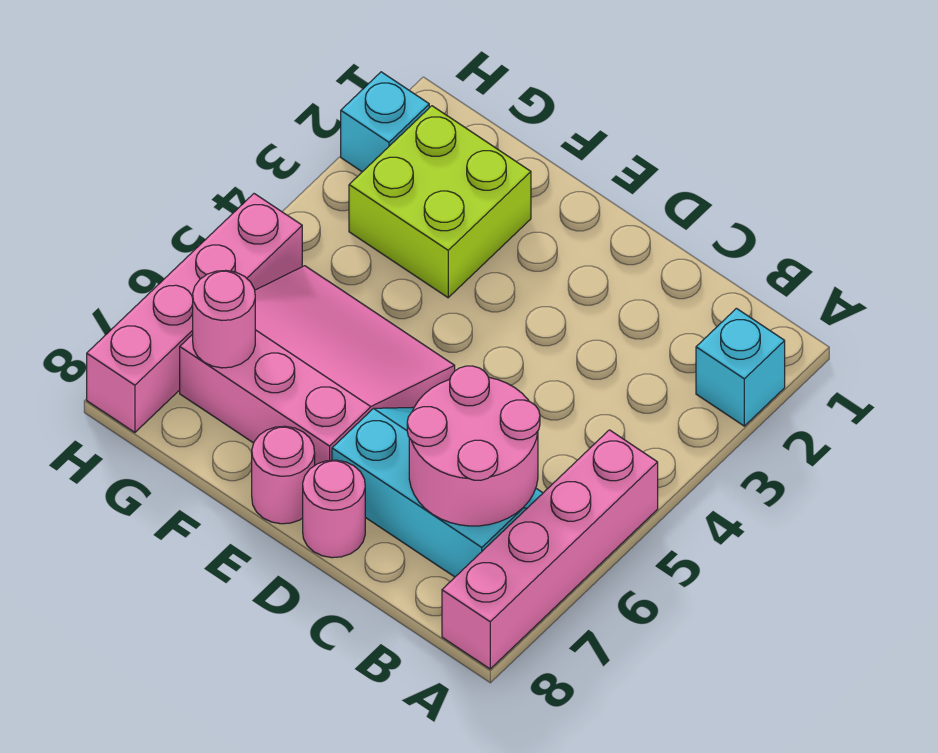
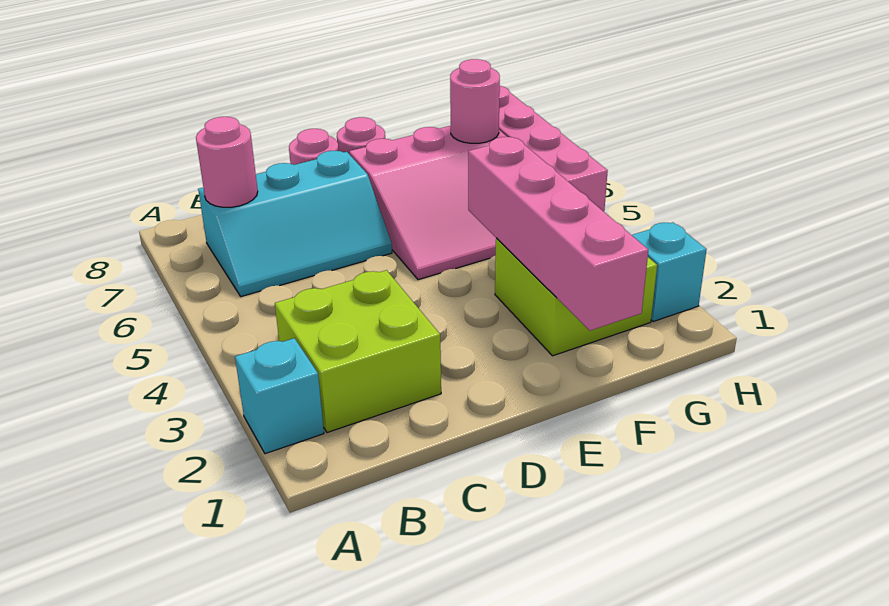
pink brick A5:A8 level 1 -> pink brick F1:F4 level 2
none -> lime brick B2:C3 level 1
pink round brick B6:C7 level 2 -> pink round brick B7 level 2

